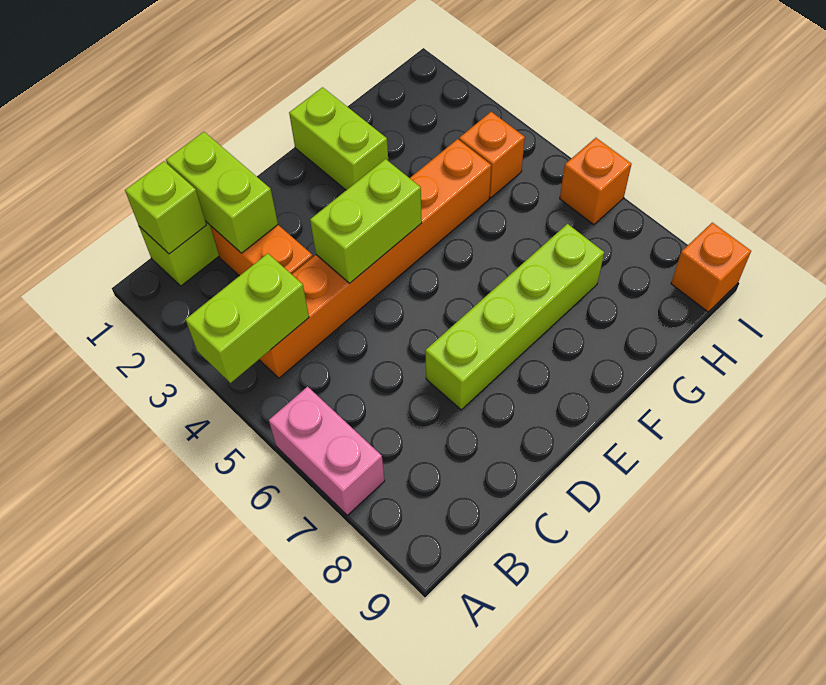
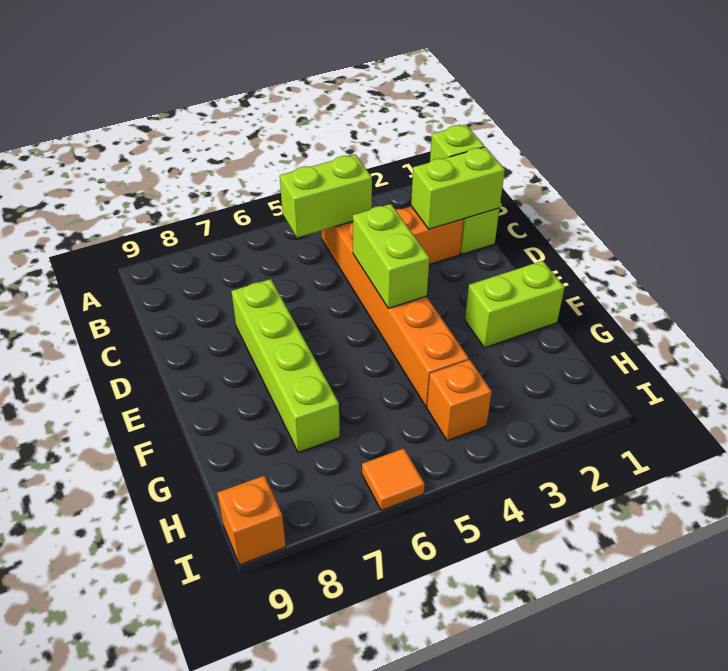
lime brick A4:B4 level 2 -> lime brick B4:B5 level 2
pink brick A6:A7 level 1 -> none
orange brick I6 level 1 -> orange tile I6 level 1

